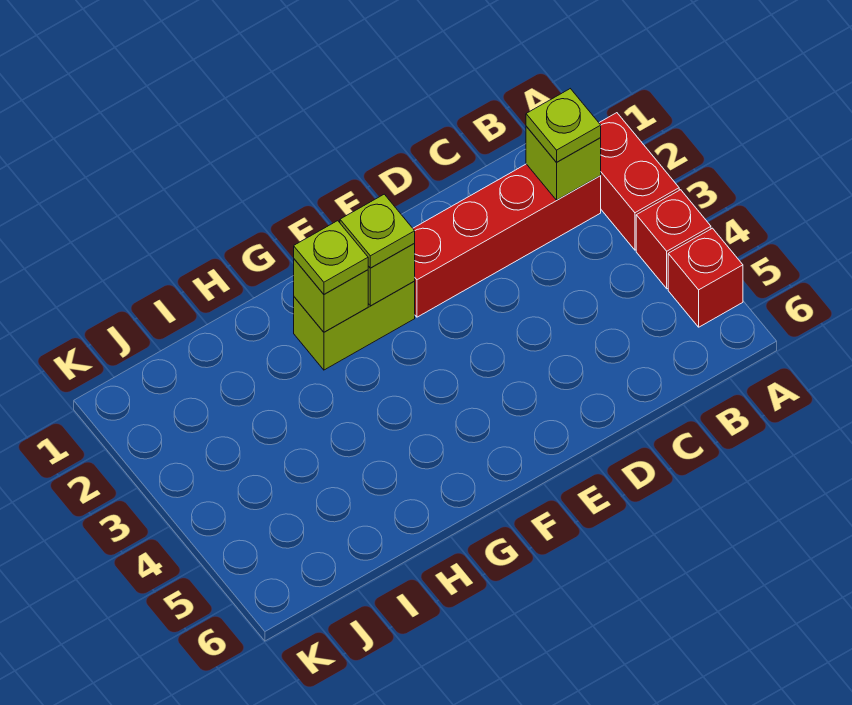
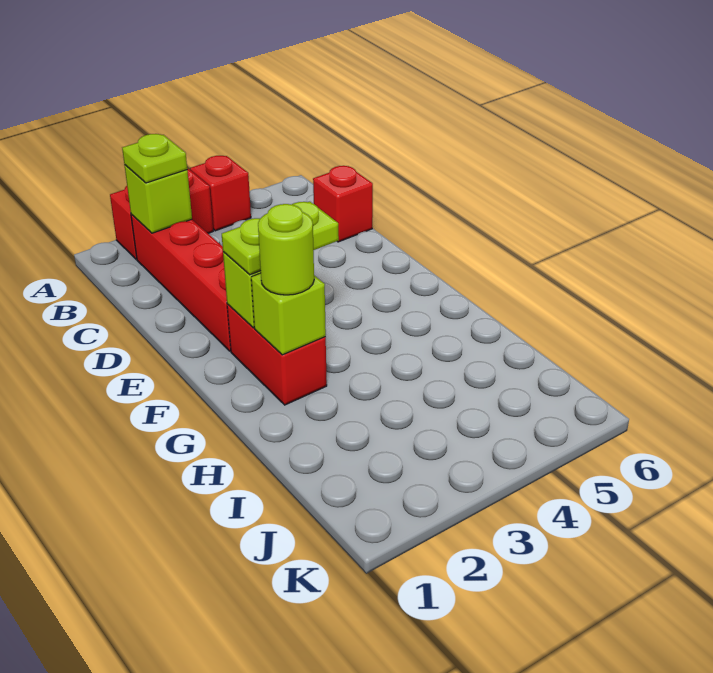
red brick A5 level 1 -> red brick C6 level 1
lime brick F2:G2 level 1 -> red brick F2:G2 level 1
lime plate F2 level 3 -> lime plate F2:F3 level 3
lime plate G2 level 3 -> lime round brick G2 level 3

